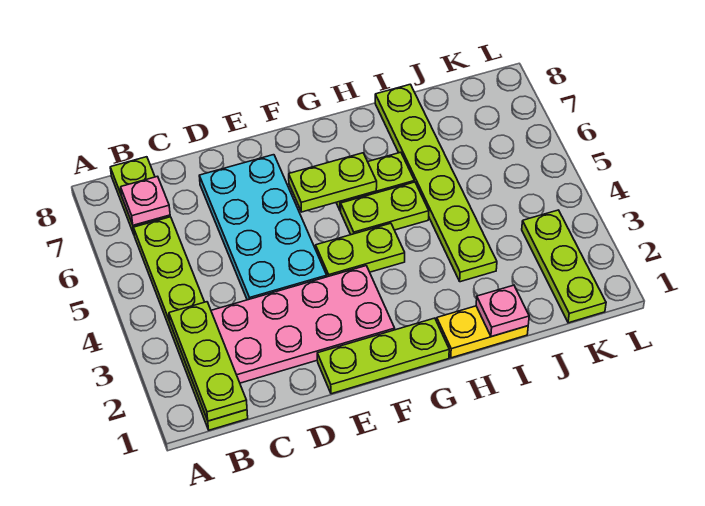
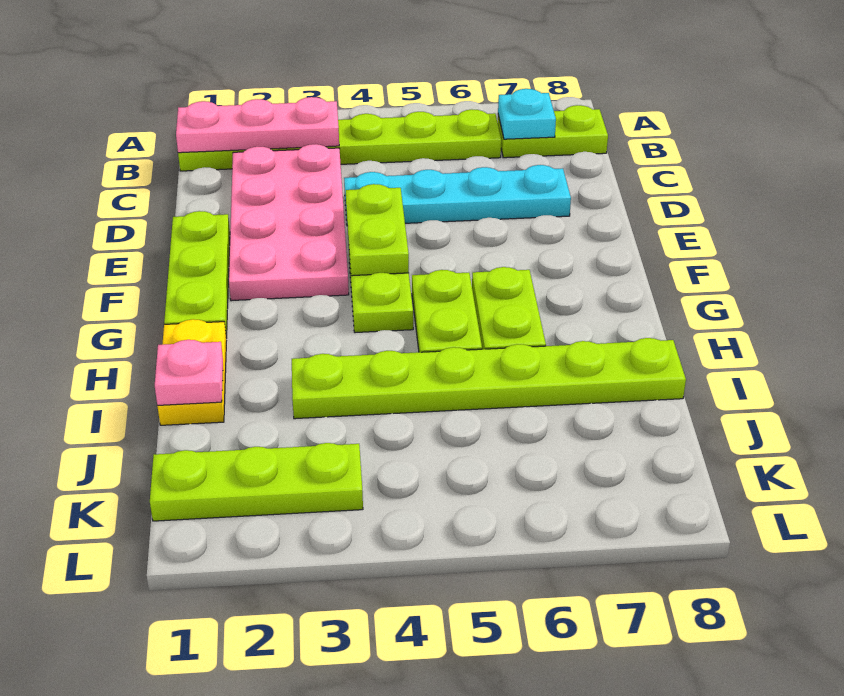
lime plate B1:B3 level 2 -> pink plate B1:B3 level 2
pink plate B7 level 2 -> cyan plate B7 level 2
cyan plate D4:E7 level 1 -> cyan plate D4:D7 level 1
lime plate F6:G6 level 2 -> lime plate E4:F4 level 2

